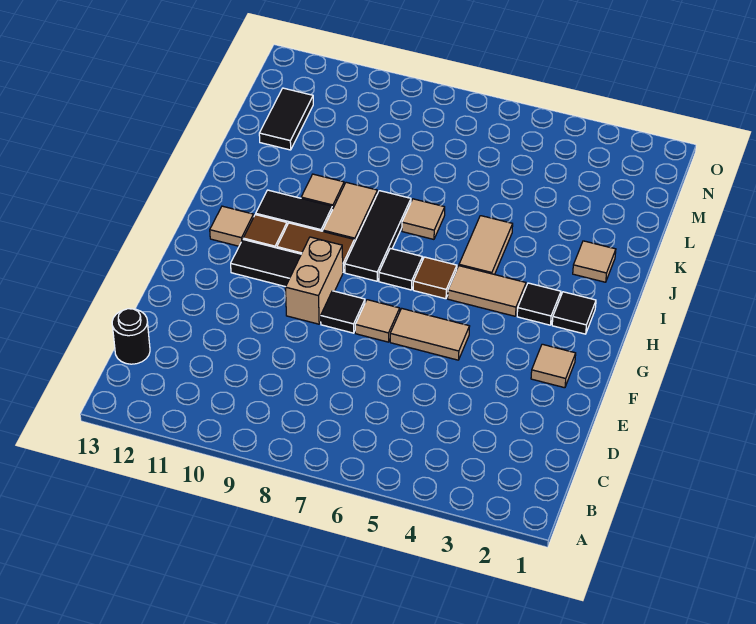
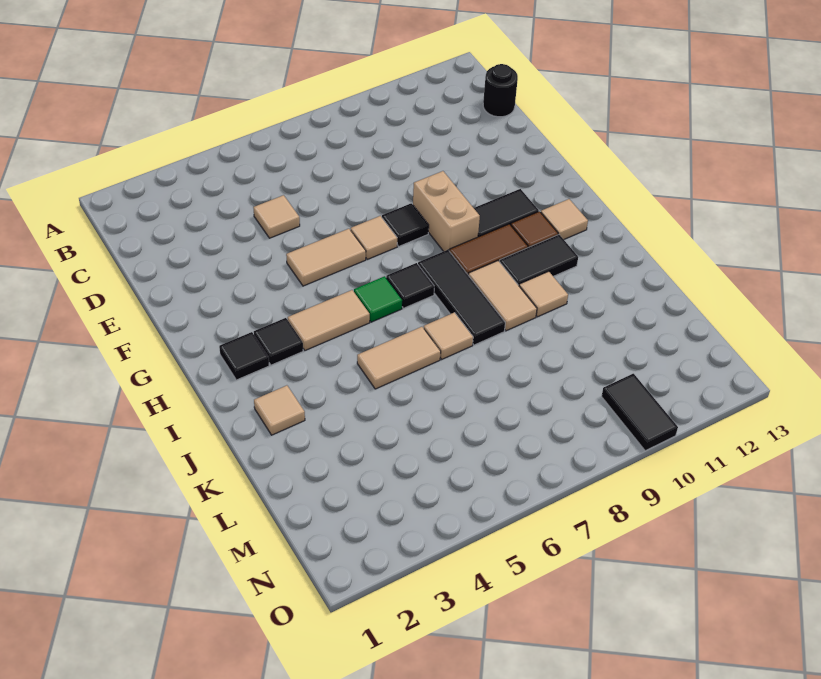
tan tile F2 level 1 -> tan tile D5 level 1
brown tile H6 level 1 -> green tile H6 level 1
tan tile I5:J5 level 1 -> tan tile J5:J6 level 1
black tile L12:M12 level 1 -> black tile N10:O10 level 1

